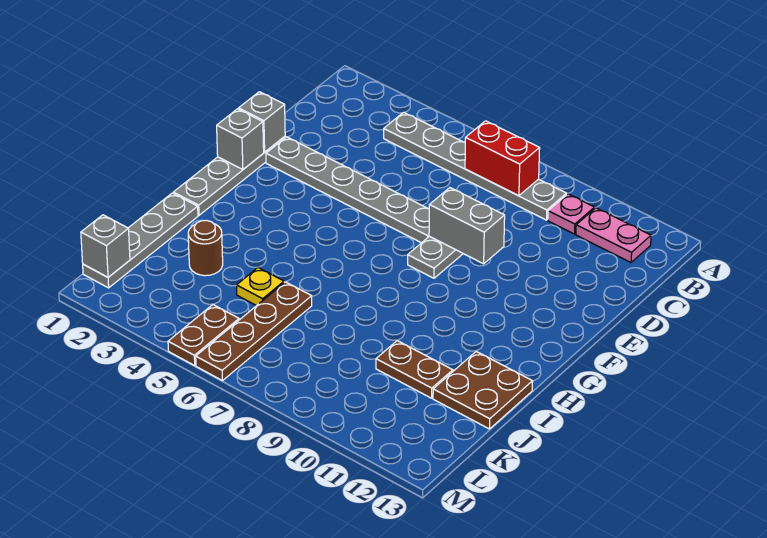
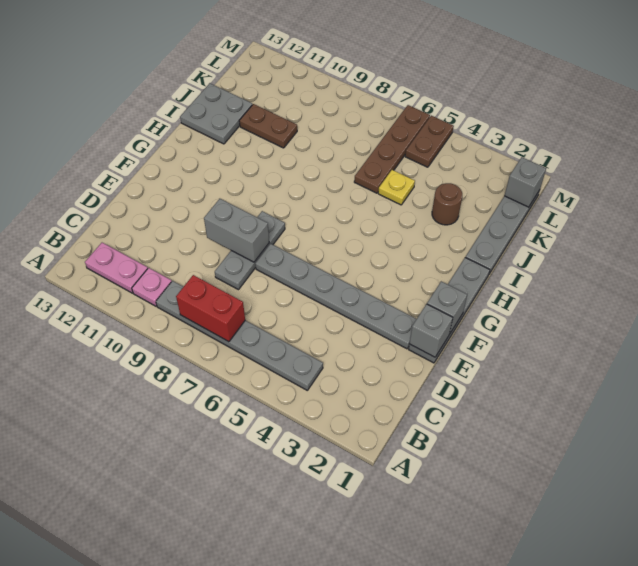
brown plate I12:J13 level 1 -> grey plate I12:J13 level 1

